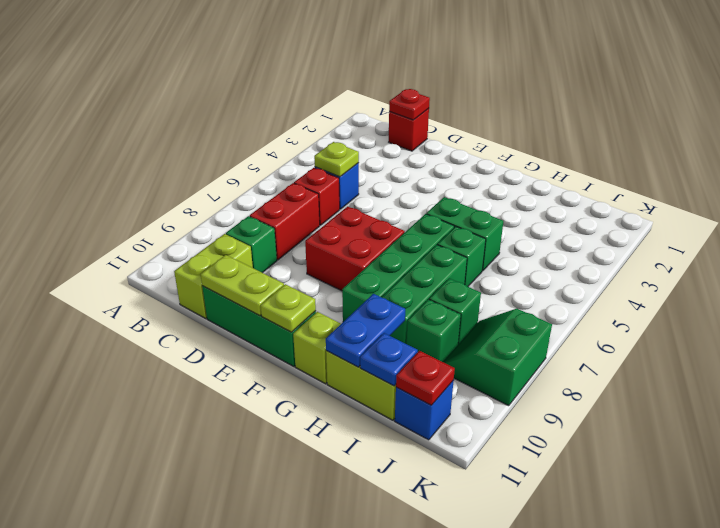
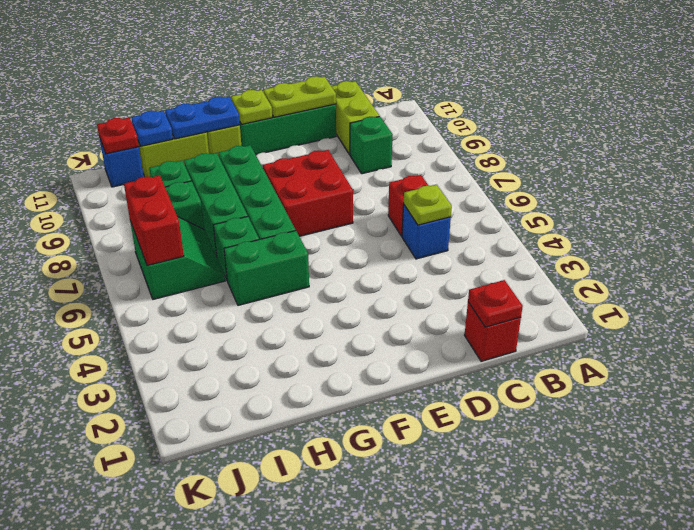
red brick C7:C8 level 1 -> red brick J6:J7 level 2
blue plate H10:H11 level 2 -> blue plate G11:H11 level 2
green slope J8:K9 level 1 top K -> green slope I6:J7 level 1 top J

